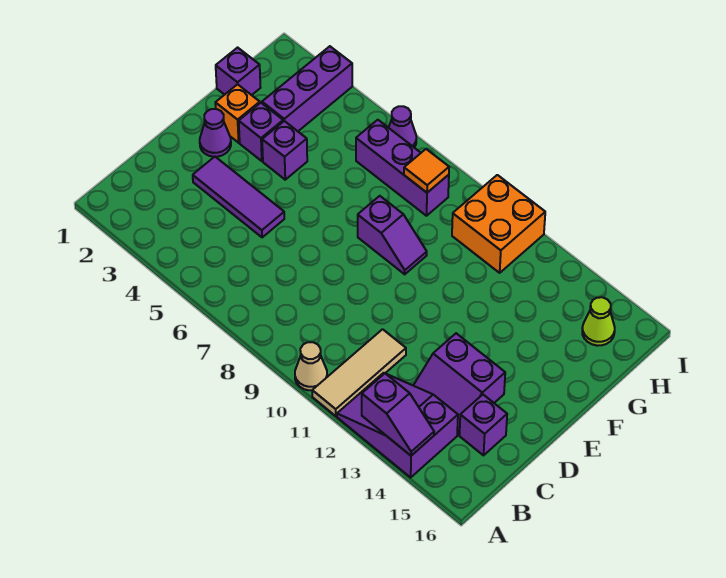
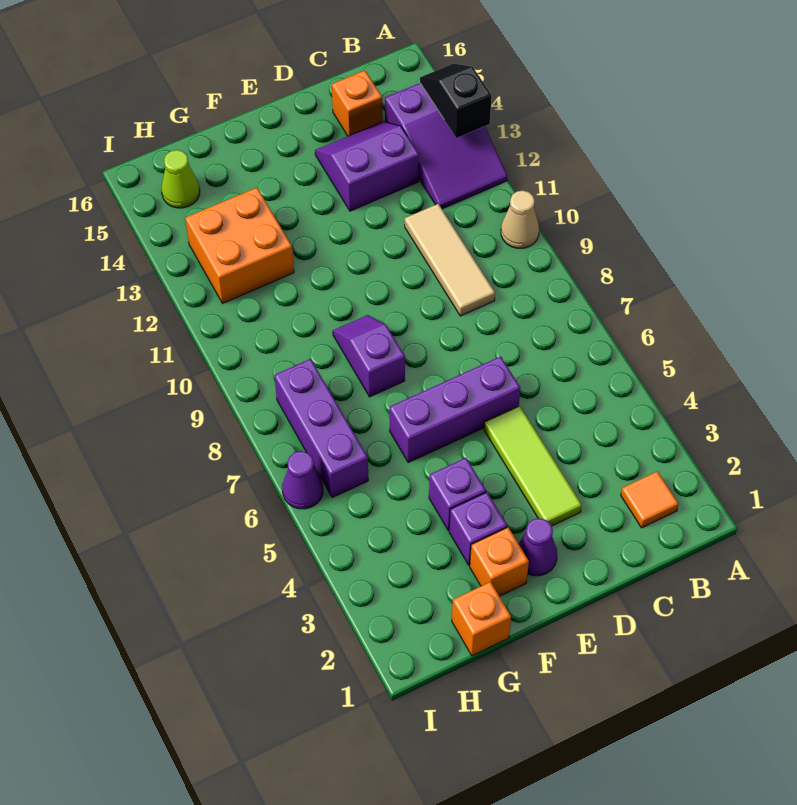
tan tile A11:C11 level 1 -> tan tile C9:C11 level 1
purple slope A13:A14 level 2 top 13 -> black slope A13:A14 level 2 top 13
purple slope C13:D14 level 1 top D -> purple slope C13:D14 level 1 top 13
purple brick C15 level 1 -> orange brick C15 level 1
purple tile D3:D5 level 1 -> lime tile D3:D5 level 1
purple brick G1 level 1 -> orange brick G1 level 1
purple brick G3:I3 level 1 -> purple brick D6:F6 level 1
orange tile H8 level 2 -> orange tile B2 level 1
orange brick H10:I11 level 1 -> orange brick G12:H13 level 1

